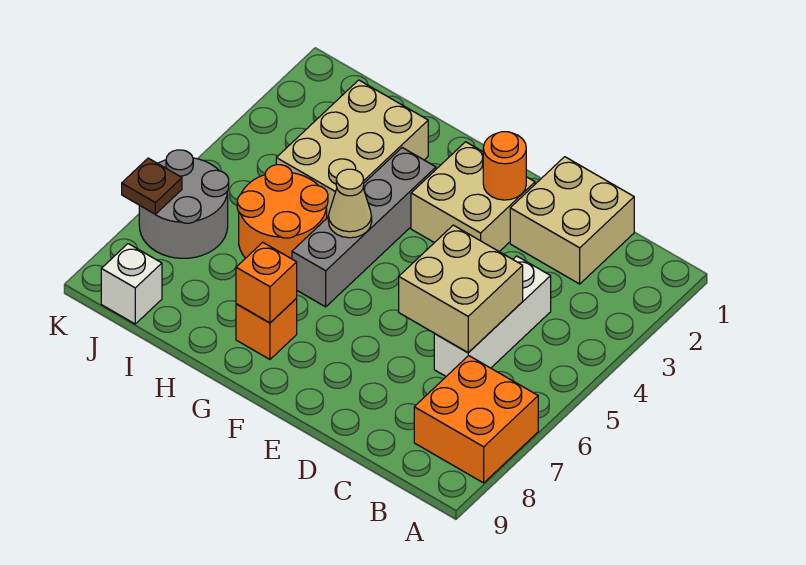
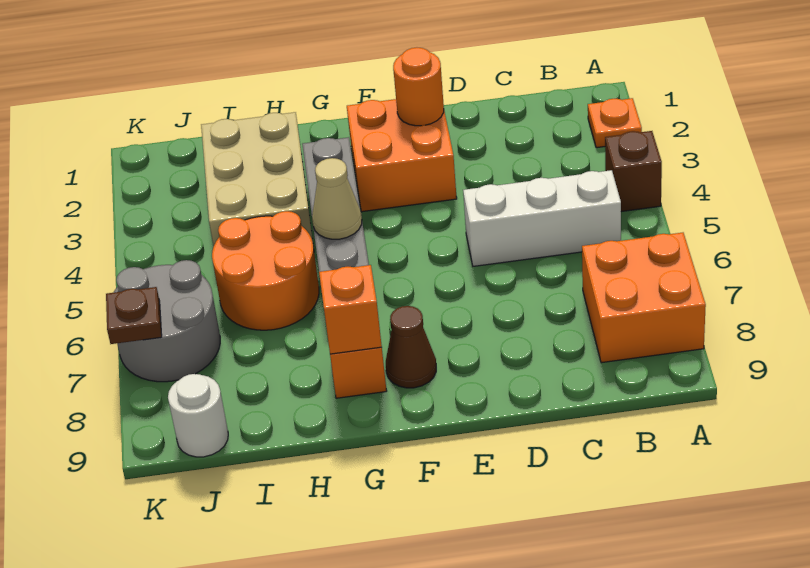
none -> orange plate A2 level 1
none -> brown brick A4 level 1
tan brick C1:D2 level 1 -> none
white brick C4:C6 level 1 -> white brick B5:D5 level 1
tan brick C5:D6 level 2 -> none
tan brick E2:F3 level 1 -> orange brick E2:F3 level 1
none -> brown cone F8 level 1
white brick J9 level 1 -> white round brick J9 level 1

